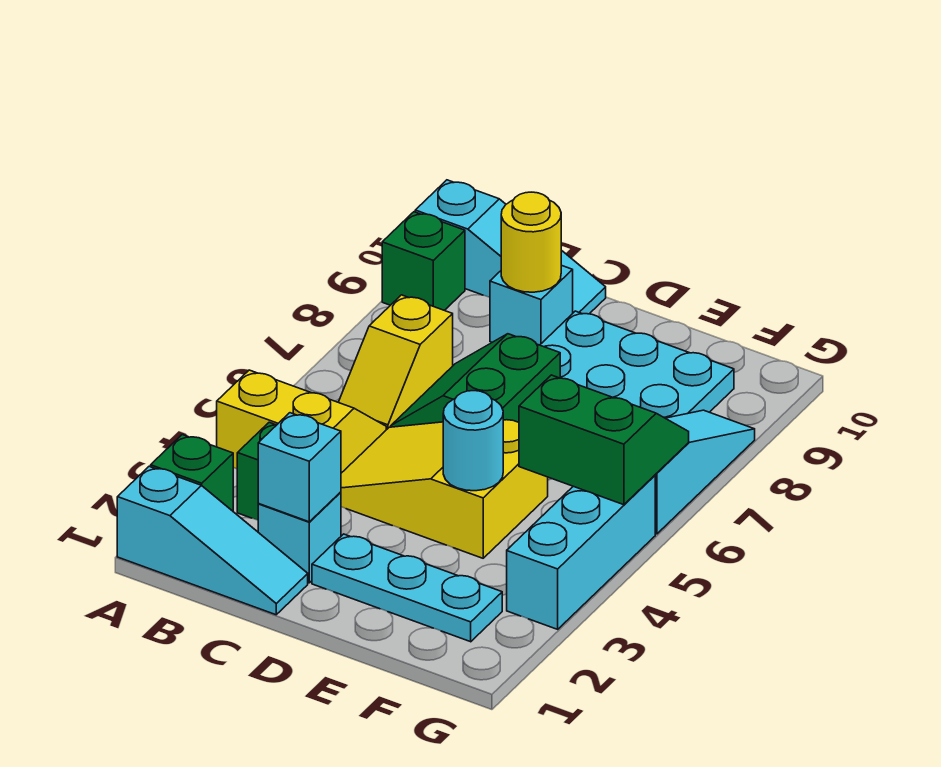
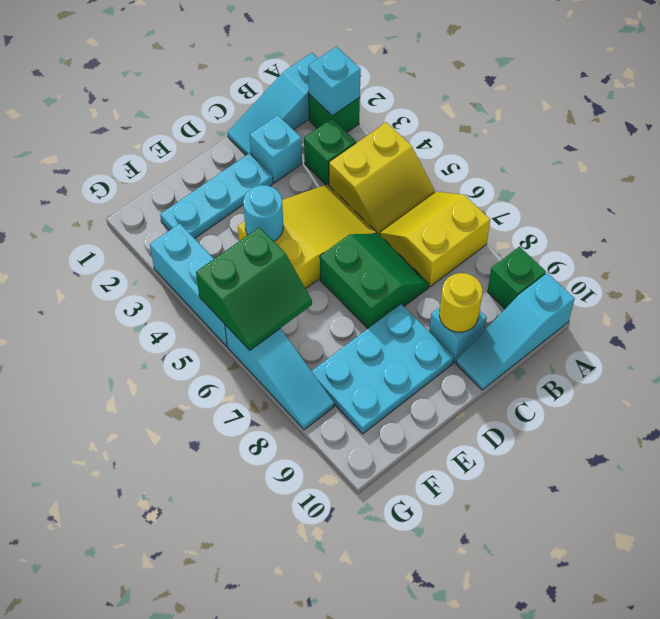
yellow slope B6:B7 level 1 top 7 -> yellow slope A6:B7 level 1 top 7
cyan brick C2 level 2 -> cyan brick A2 level 2

